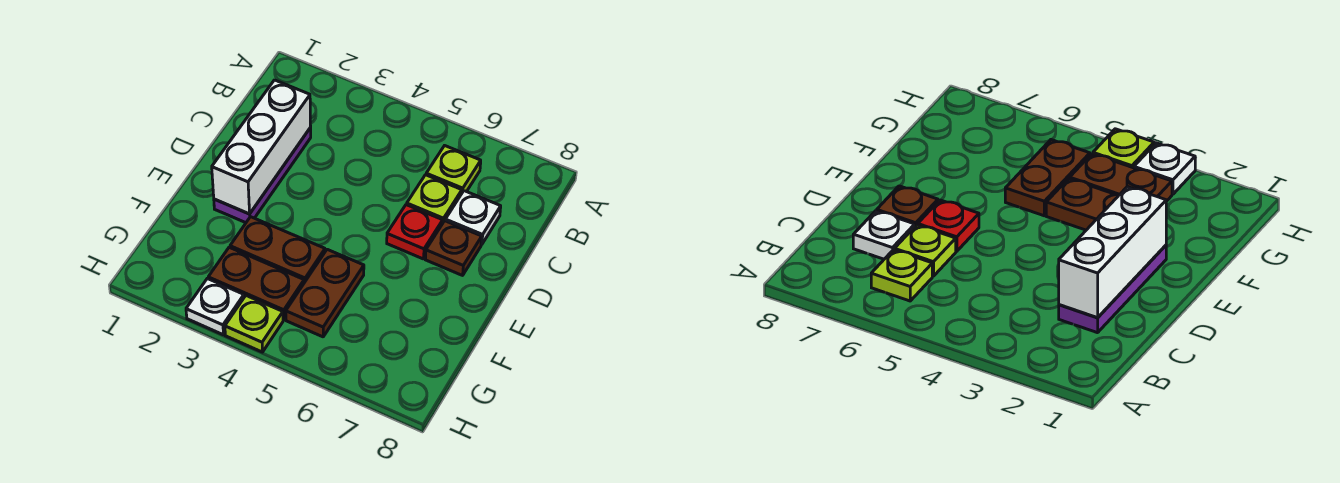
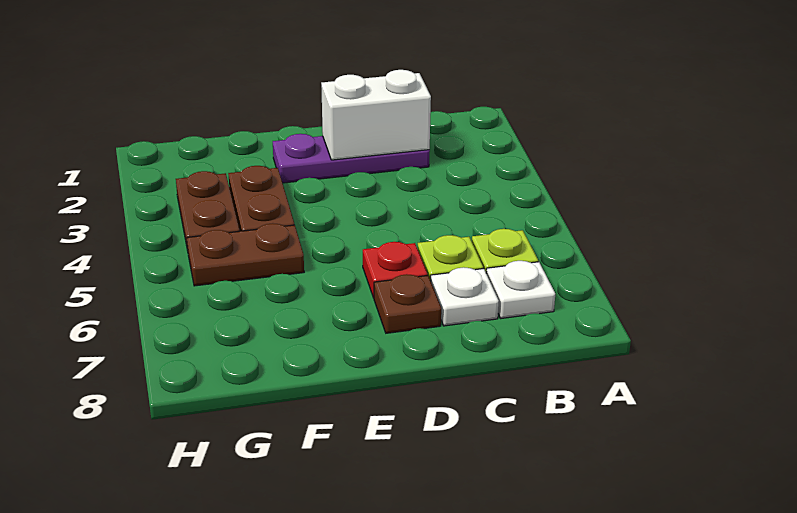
white brick C2:E2 level 2 -> white brick C2:D2 level 2
white plate H3 level 1 -> white plate B7 level 1
lime plate H4 level 1 -> none

